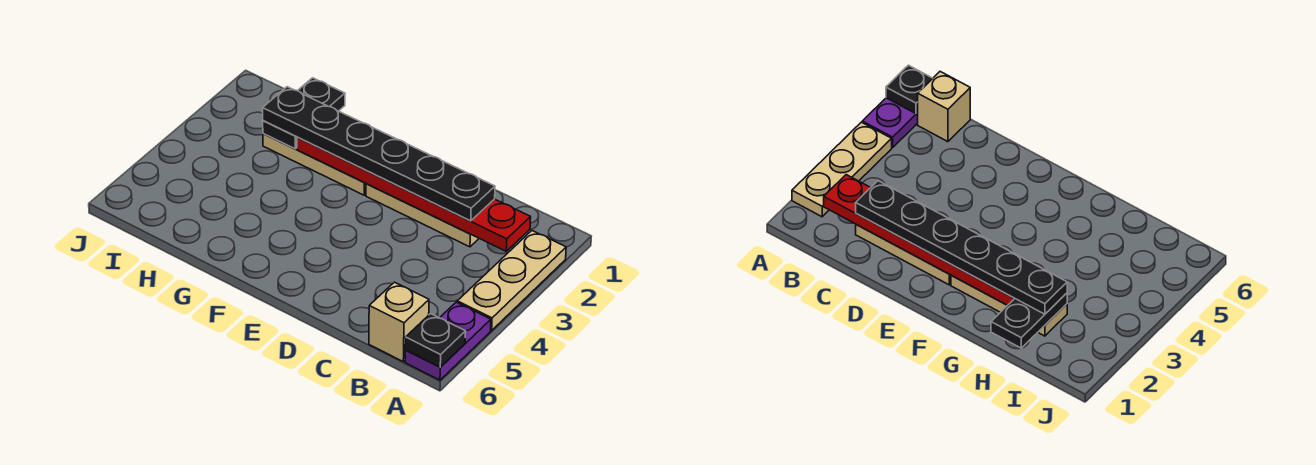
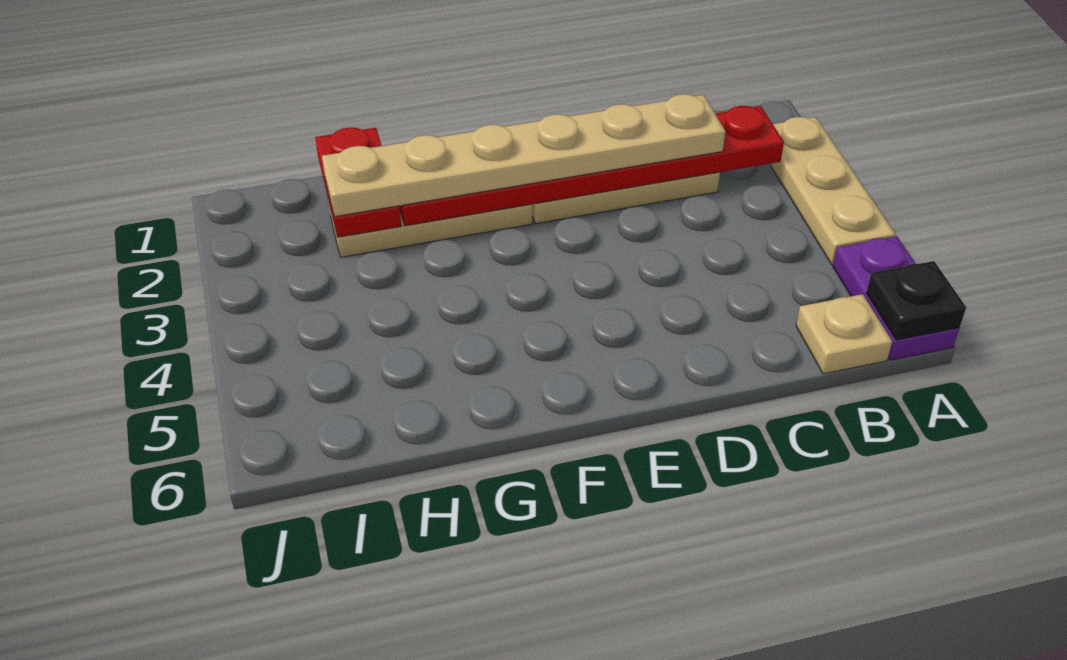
tan brick B6 level 1 -> tan plate B6 level 1
black plate C2:H2 level 3 -> tan plate C2:H2 level 3
black plate H1:H2 level 2 -> red plate H1:H2 level 2

